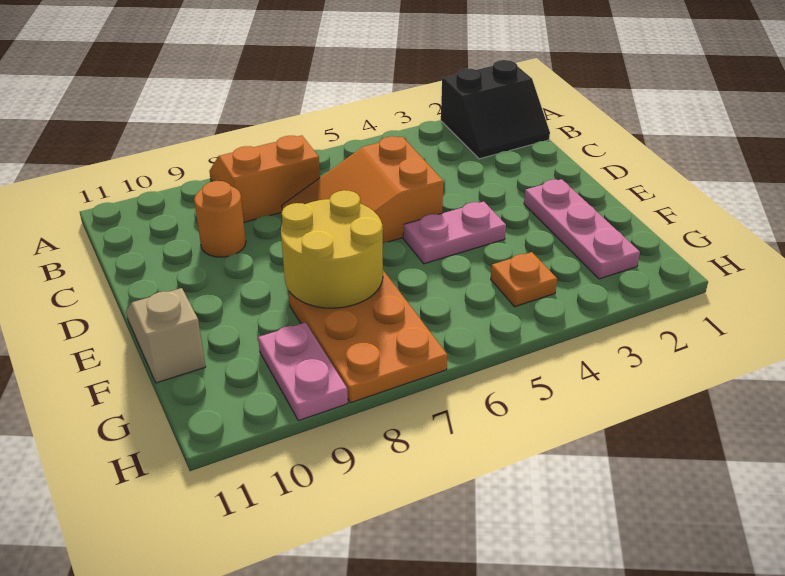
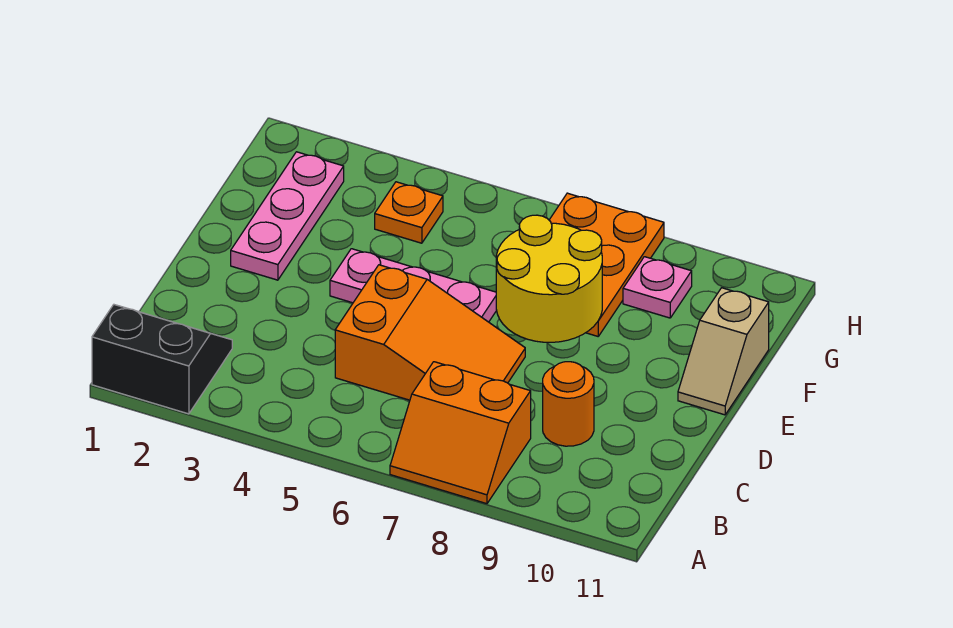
pink plate E4:E5 level 1 -> pink plate E4:E6 level 1
pink plate G9:H9 level 1 -> pink plate G9 level 1

